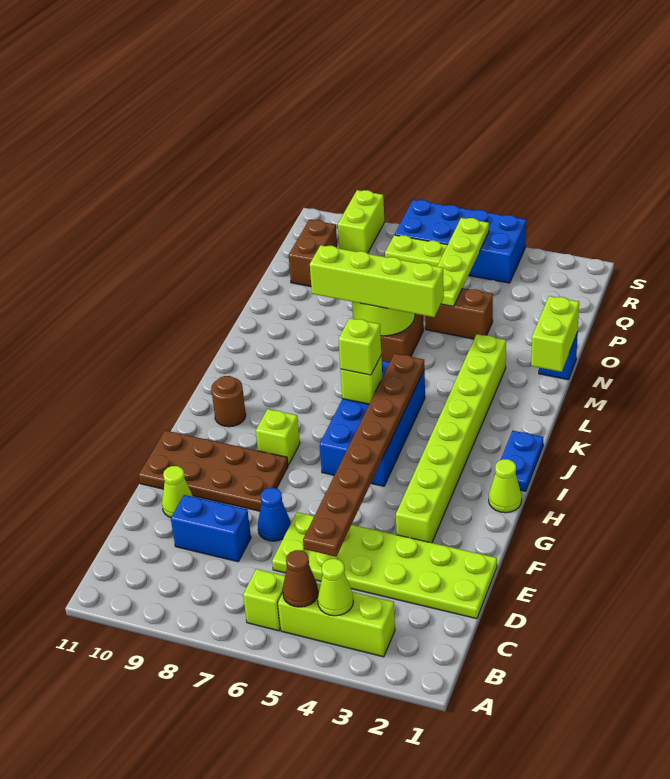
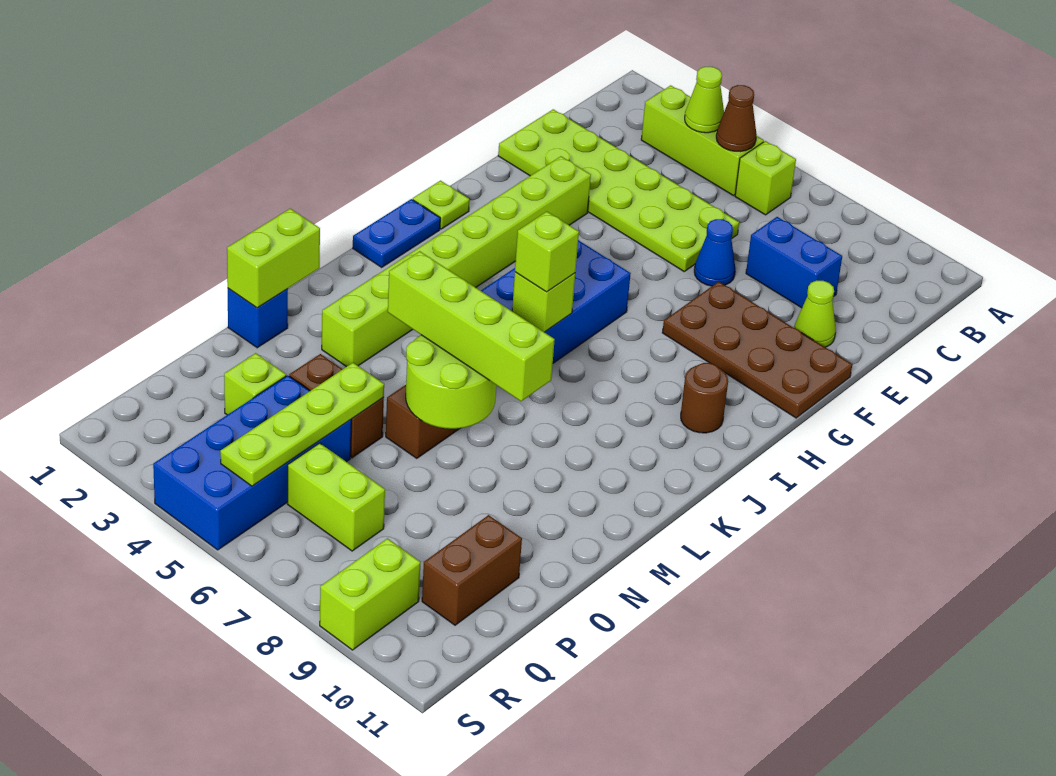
brown plate D5:K5 level 2 -> none
lime cone H1 level 1 -> lime plate H1 level 1
lime brick H8 level 1 -> lime brick P3 level 1
blue brick R4:S7 level 1 -> blue brick P4:S5 level 1

